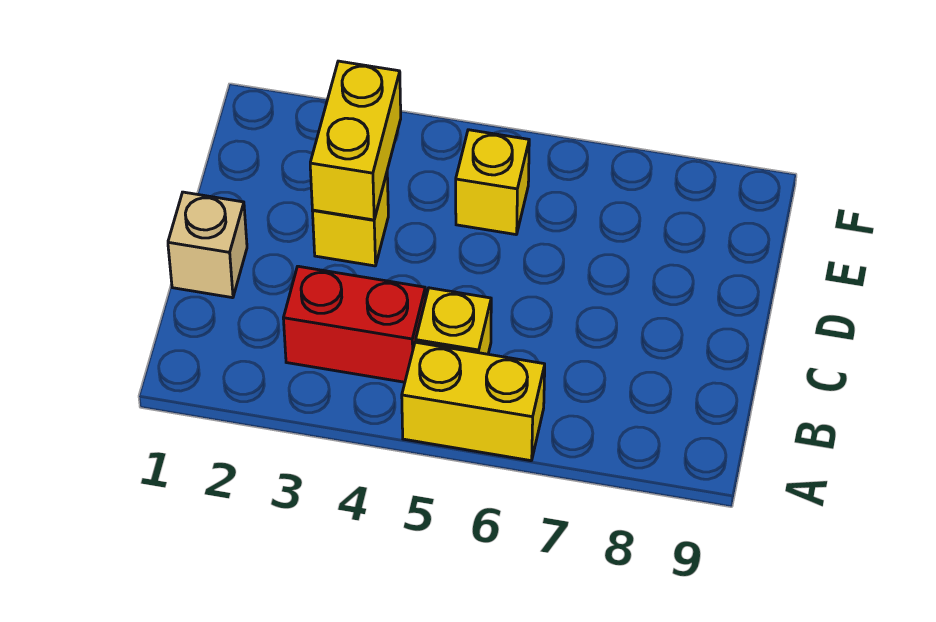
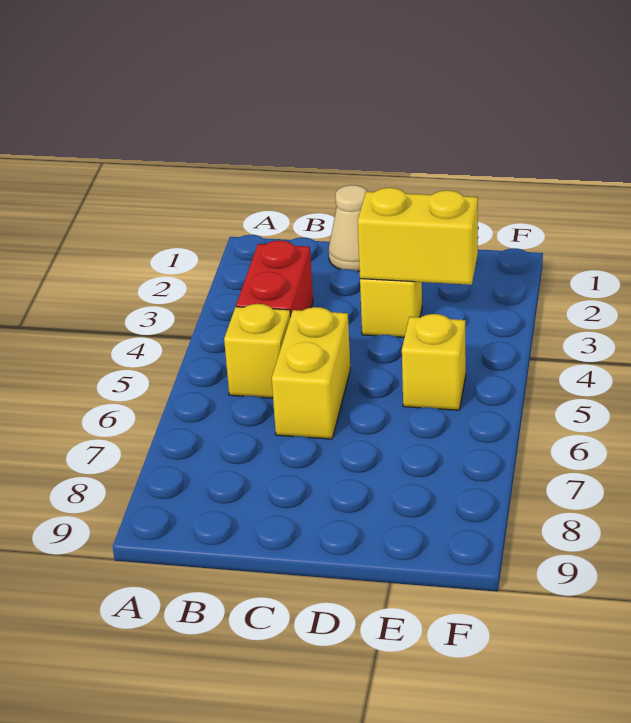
yellow brick A5:A6 level 1 -> yellow brick C5:C6 level 1
tan brick C1 level 1 -> tan cone C1 level 1

